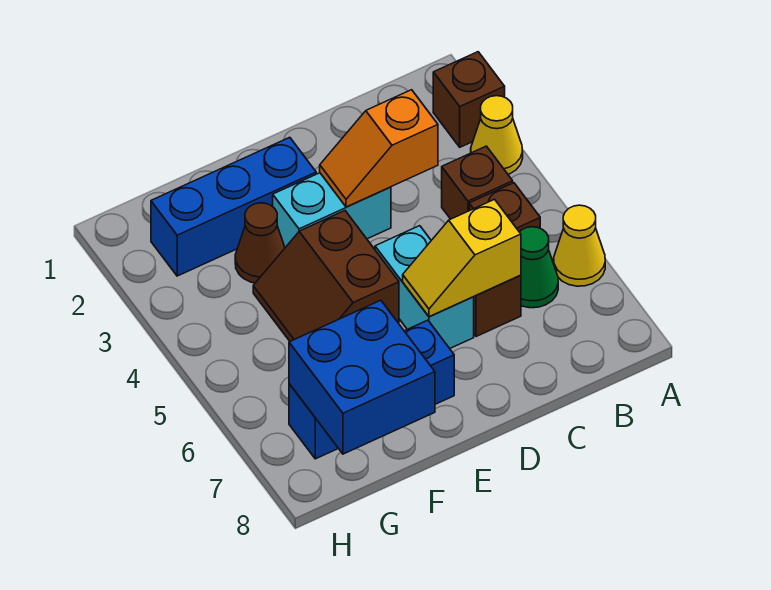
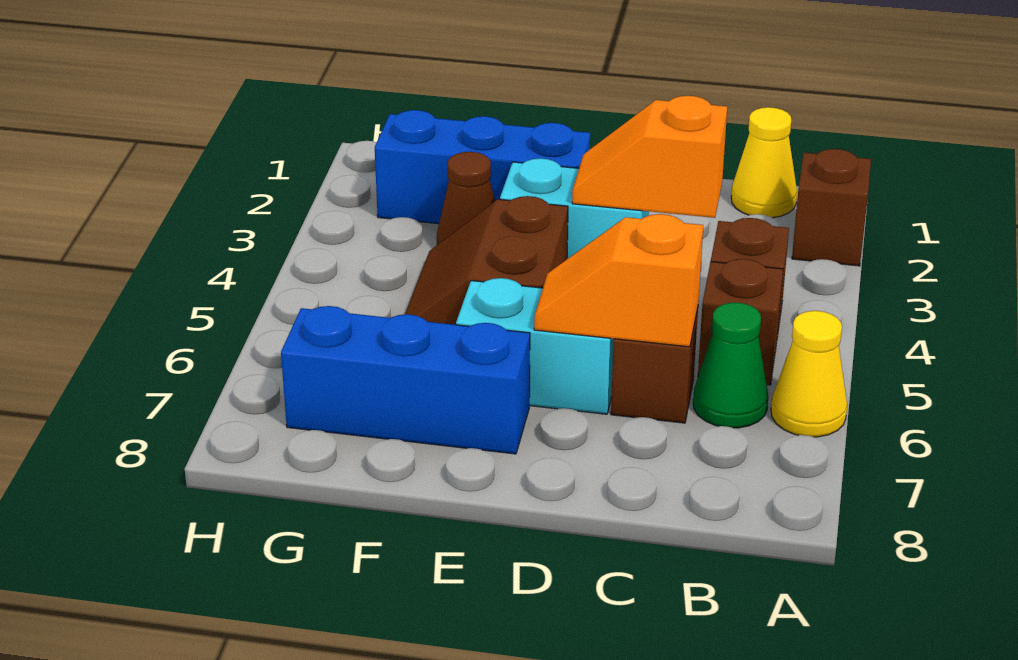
yellow cone A3 level 1 -> yellow cone B1 level 1
yellow slope C6:D6 level 2 top C -> orange slope C6:D6 level 2 top C
cyan brick D5:D6 level 1 -> cyan brick D6:E6 level 1
blue brick F7:G8 level 2 -> none

